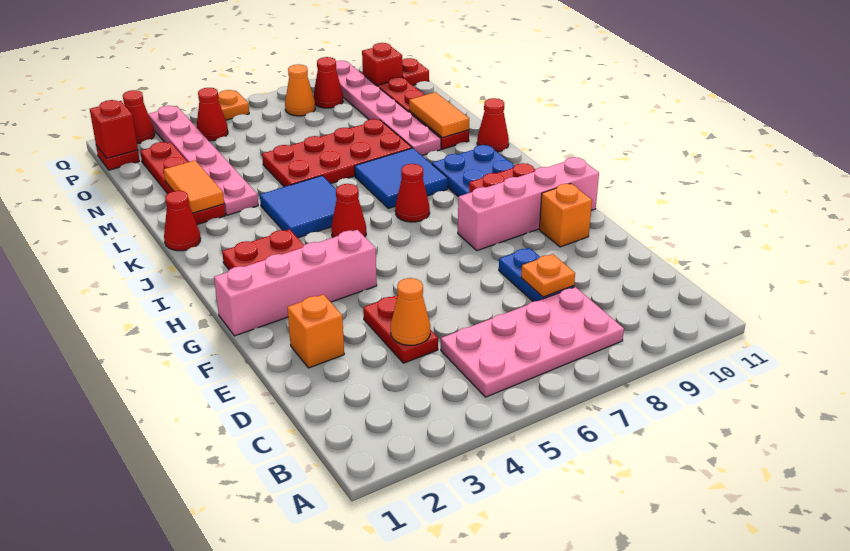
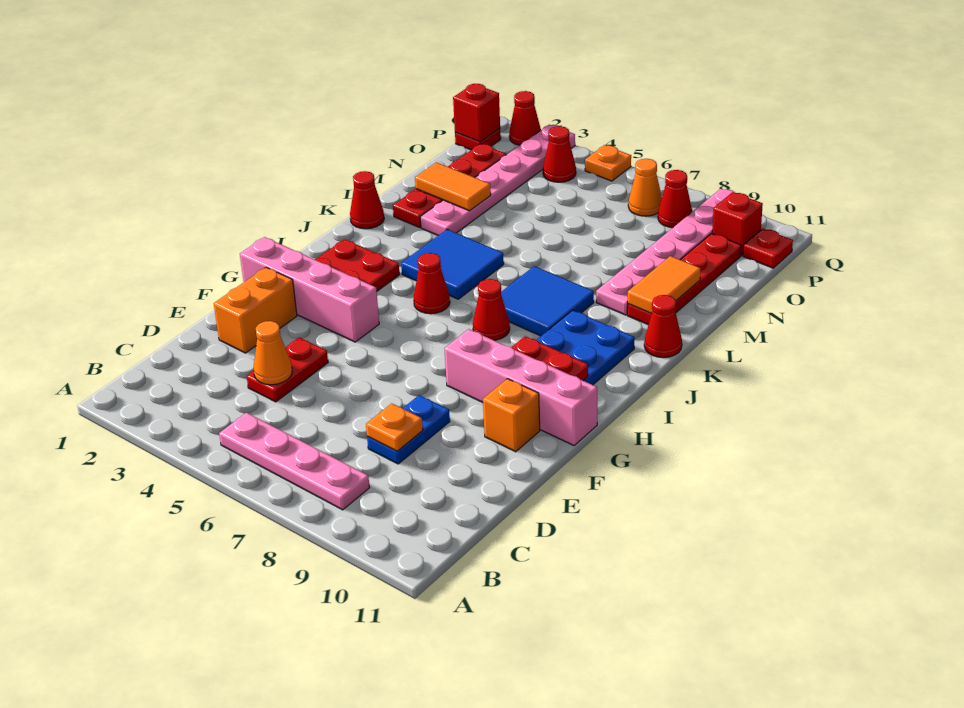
pink plate B5:C8 level 1 -> pink plate B5:B8 level 1
orange brick E2 level 1 -> orange brick E2:F2 level 1
orange tile L2:M2 level 2 -> orange tile M2:M3 level 2
red plate L5:M8 level 1 -> none

